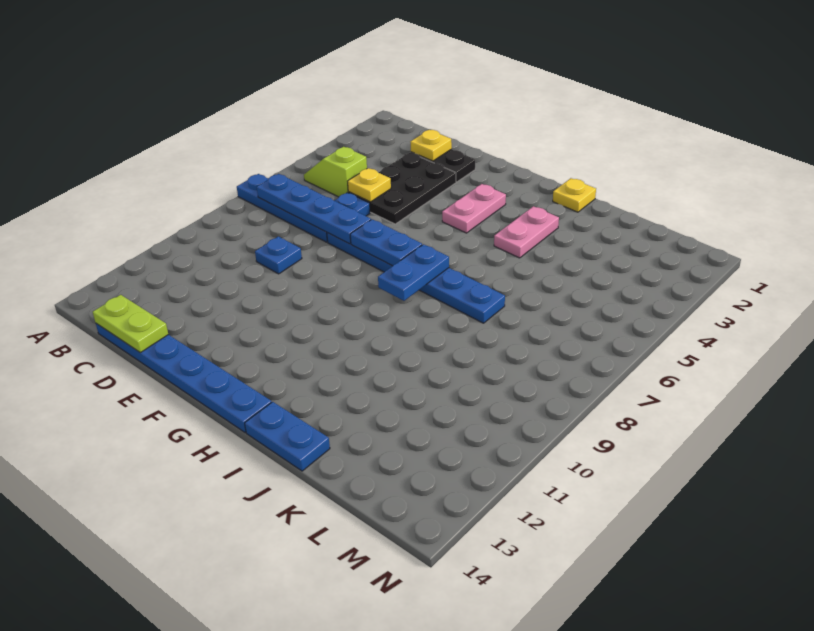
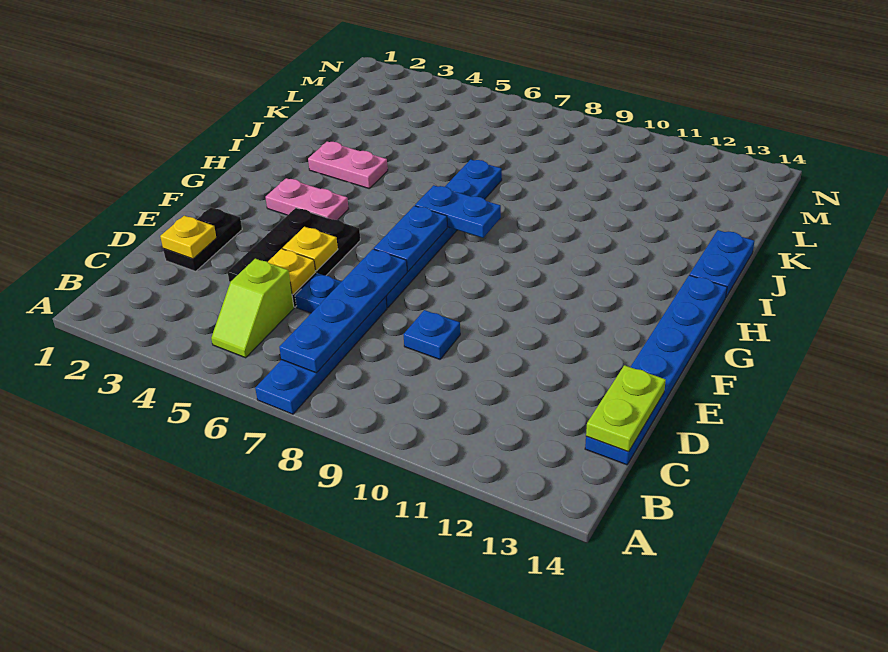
black plate D3:E5 level 1 -> black plate D4:F5 level 1
yellow plate I1 level 1 -> yellow plate E5 level 2

